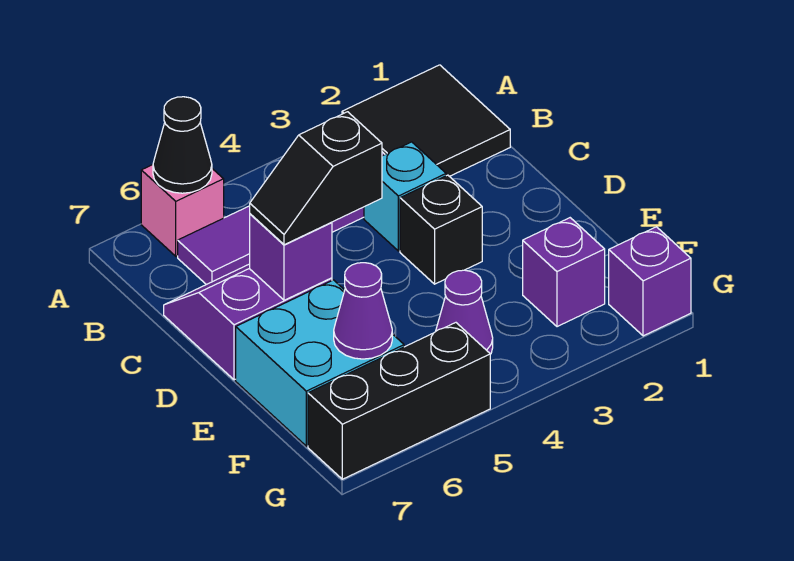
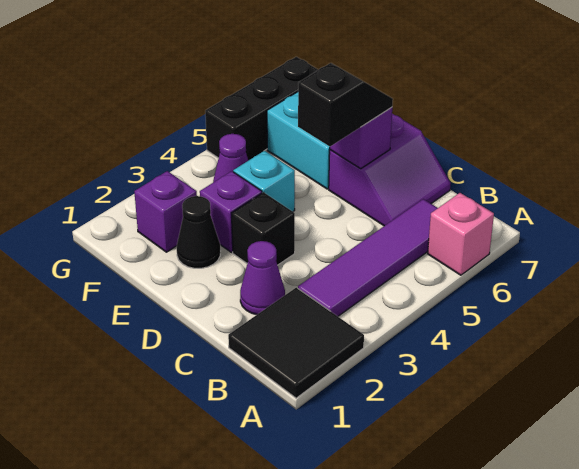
black cone A6 level 2 -> black cone E2 level 1
cyan brick C3 level 1 -> cyan brick E4 level 1
purple cone F6 level 2 -> purple cone C2 level 1
purple brick G1 level 1 -> purple brick E3 level 1

